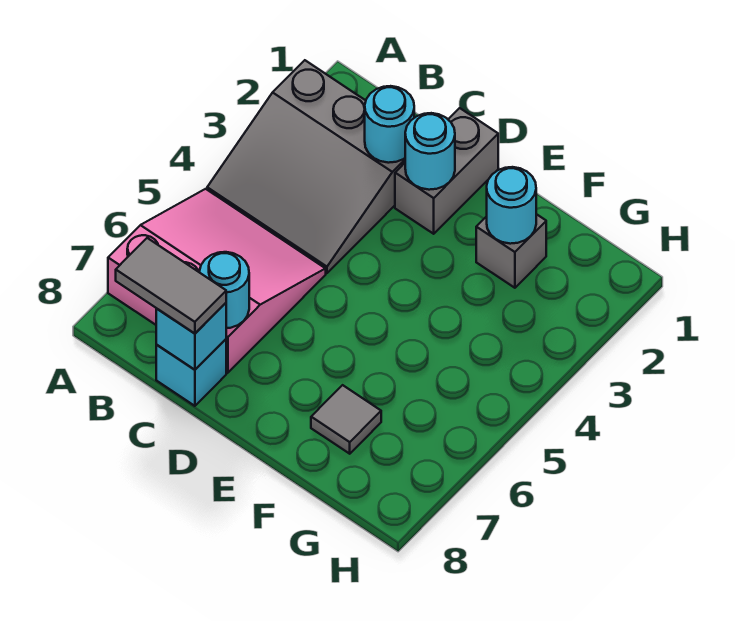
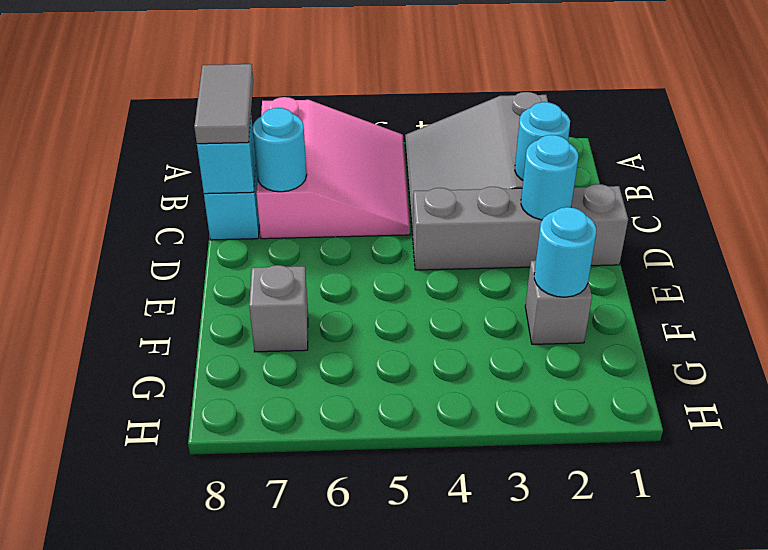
grey brick D1:D2 level 1 -> grey brick D1:D4 level 1
grey tile F7 level 1 -> grey brick F7 level 1

